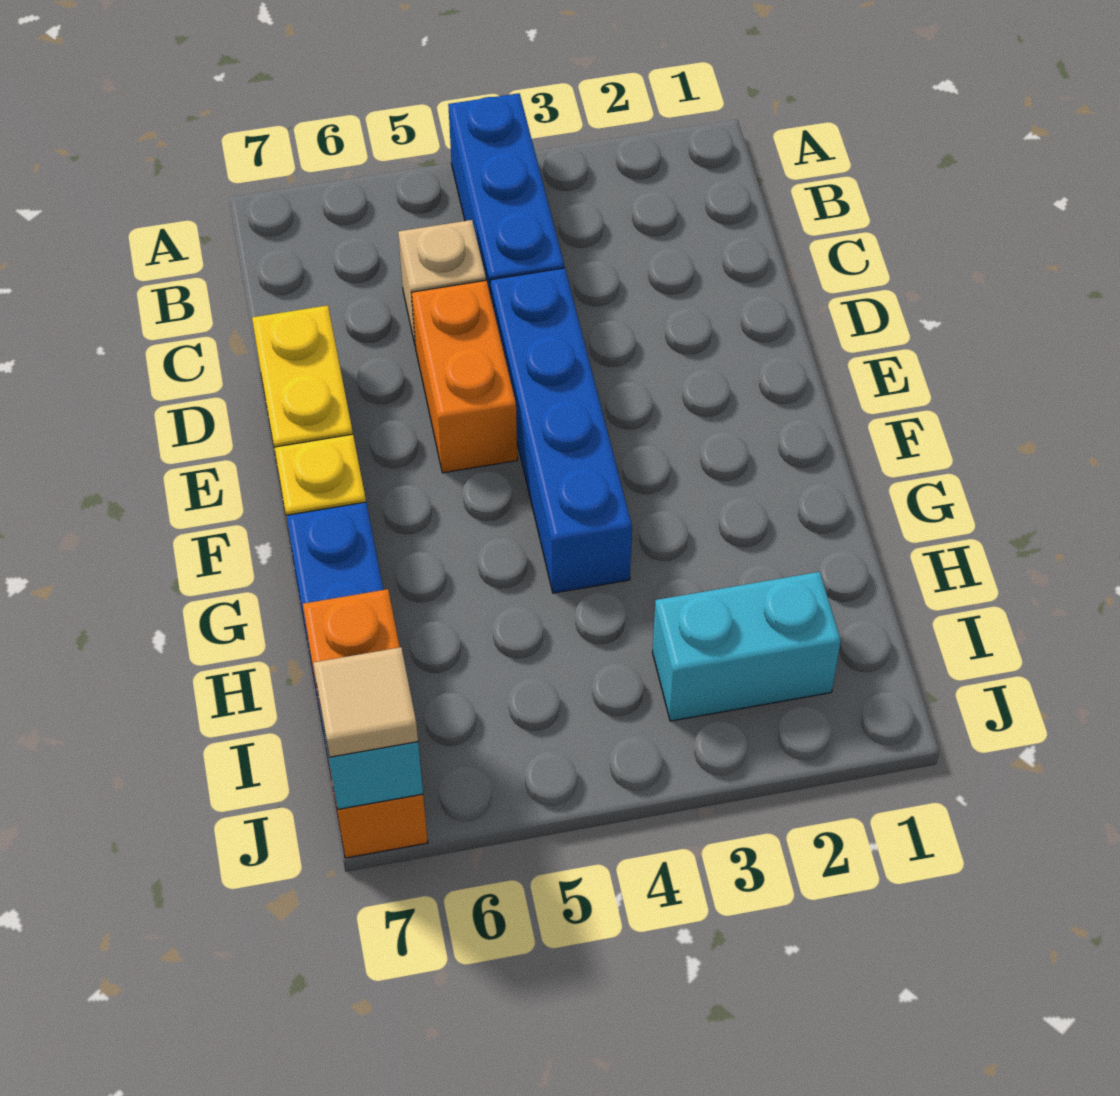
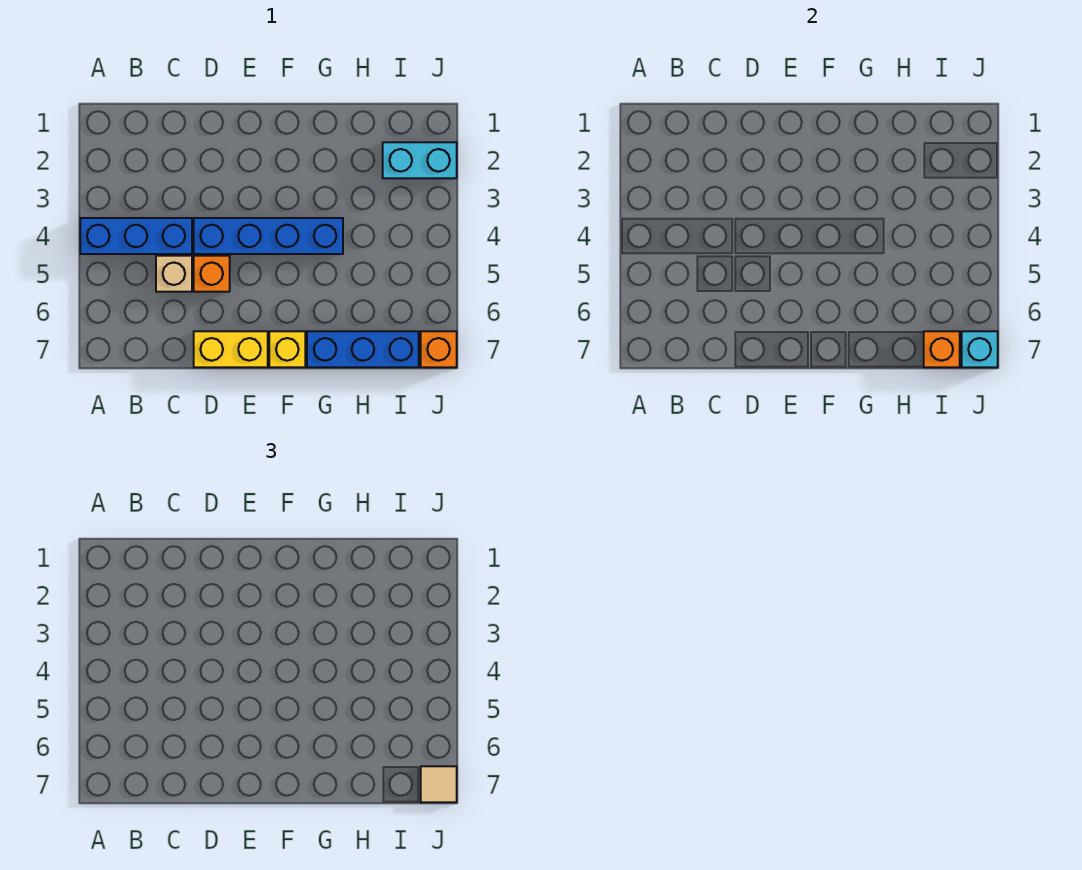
orange brick D5:E5 level 1 -> orange brick D5 level 1
cyan brick I2:I3 level 1 -> cyan brick I2:J2 level 1

